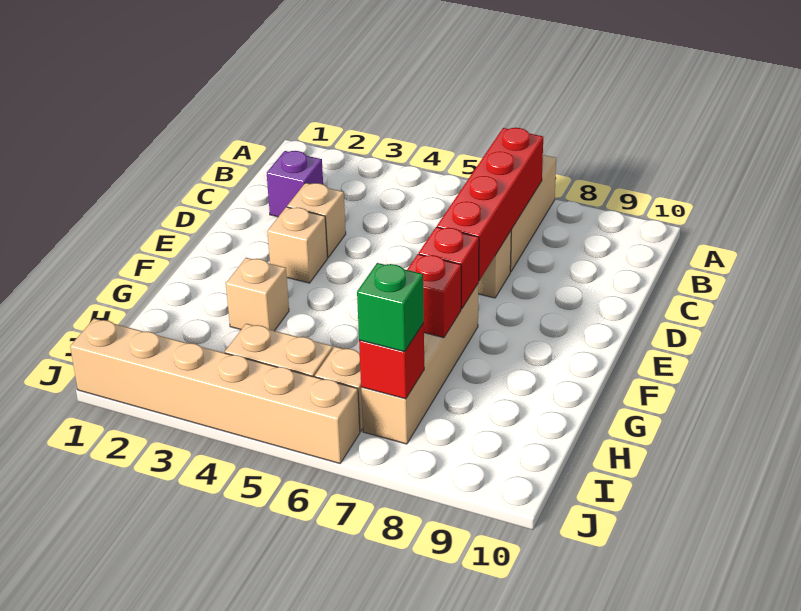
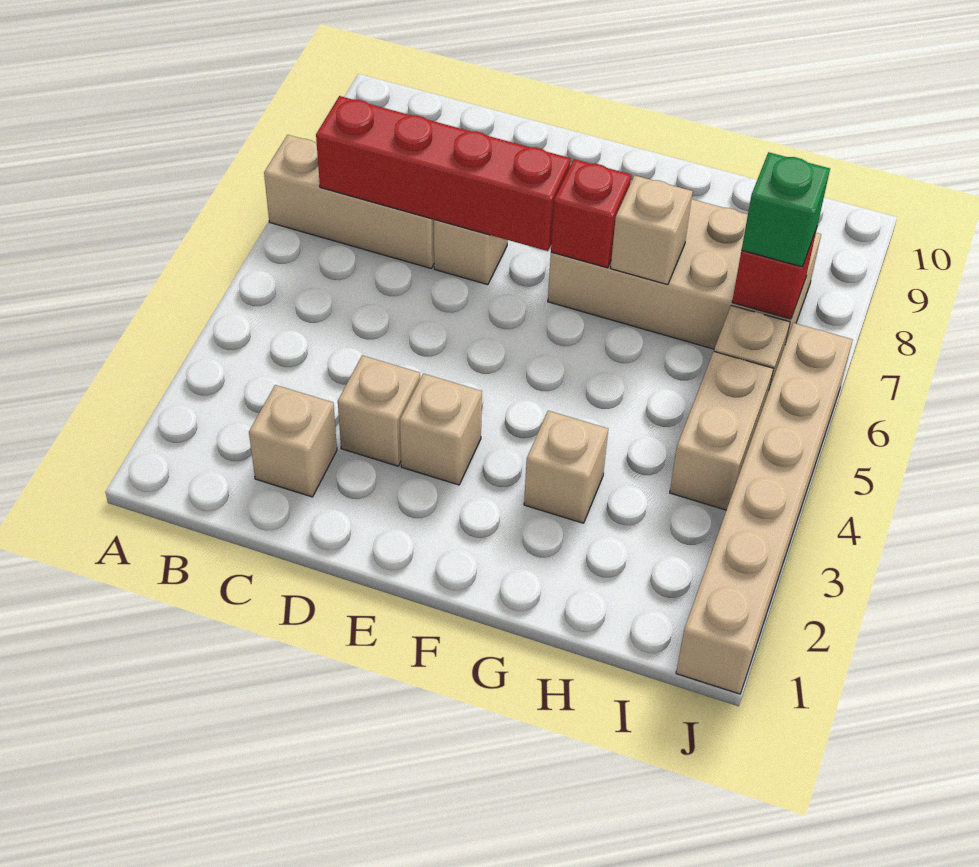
purple brick C2 level 1 -> tan brick C2 level 1
tan brick F7:I7 level 1 -> tan brick F7:I8 level 1
red brick G7 level 2 -> tan brick G7 level 2

